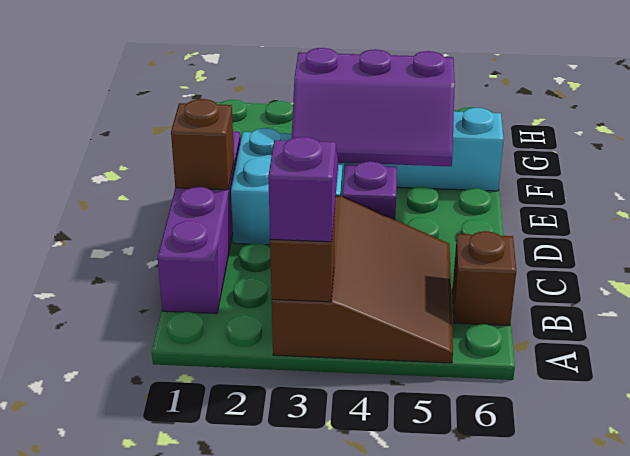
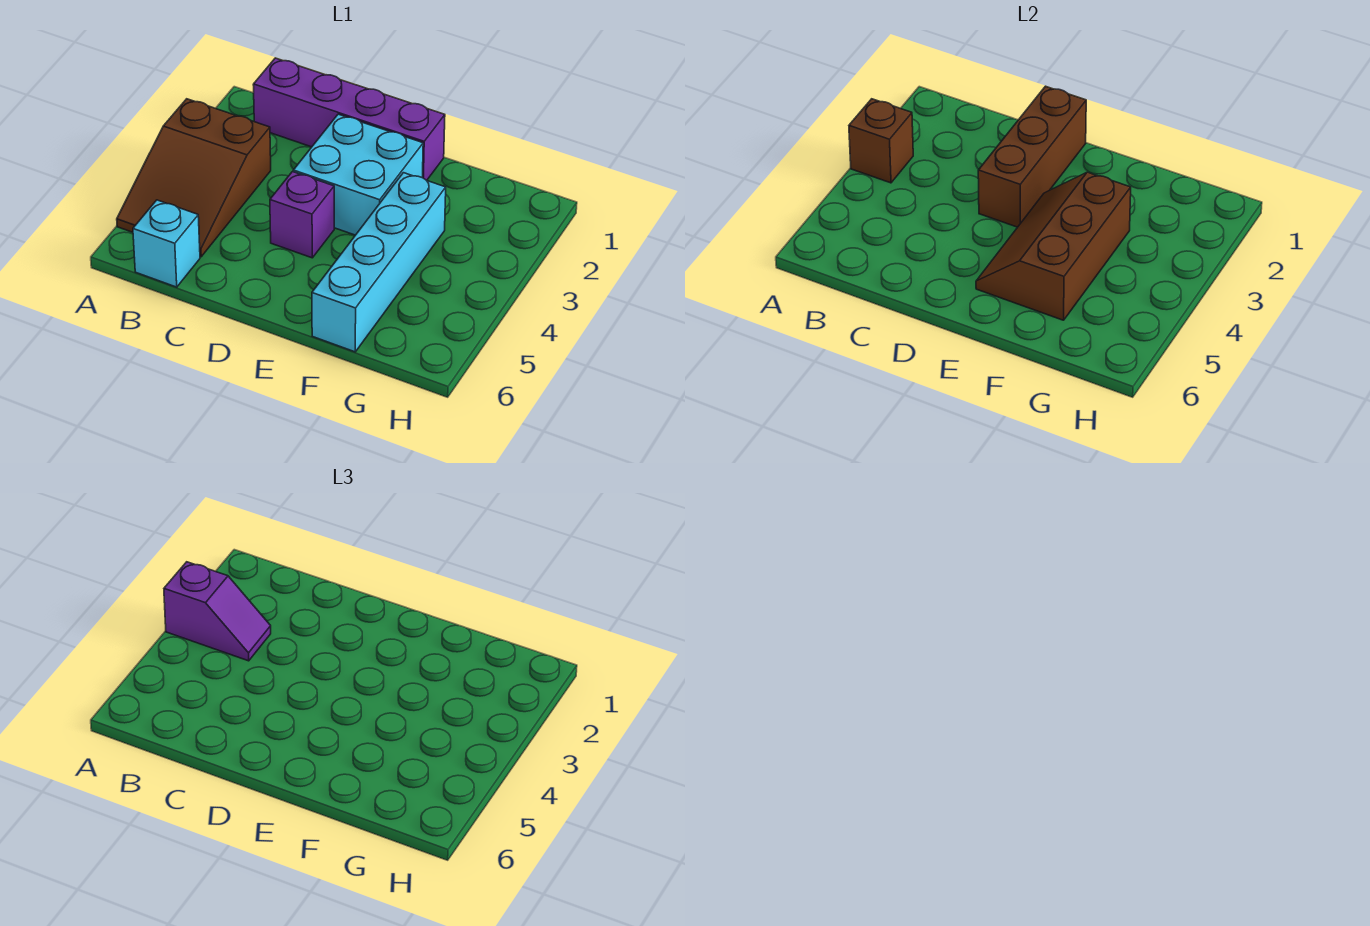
brown slope A3:C5 level 1 top 3 -> brown slope A3:B5 level 1 top 3
brown brick B6 level 1 -> cyan brick B6 level 1
brown brick D1 level 2 -> brown brick D1:D3 level 2
purple slope E3:F5 level 2 top F -> brown slope E3:F5 level 2 top F

